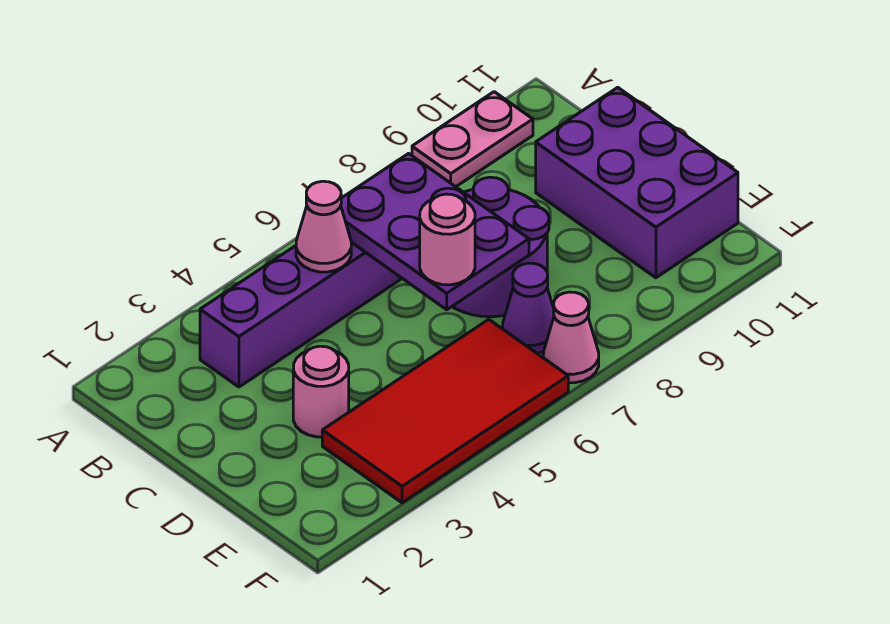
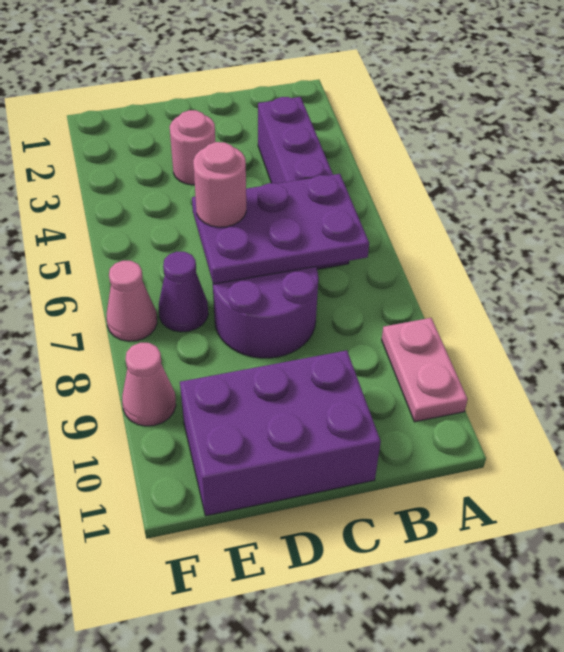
pink cone B5 level 2 -> pink cone F9 level 1
red tile E3:F6 level 1 -> none

